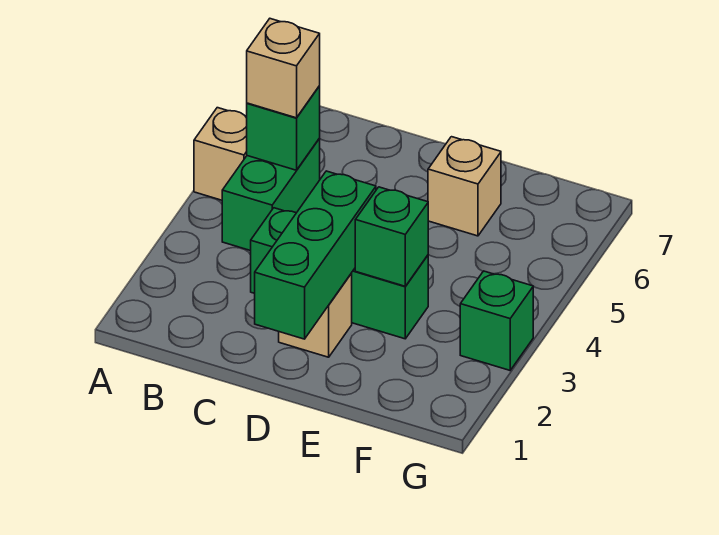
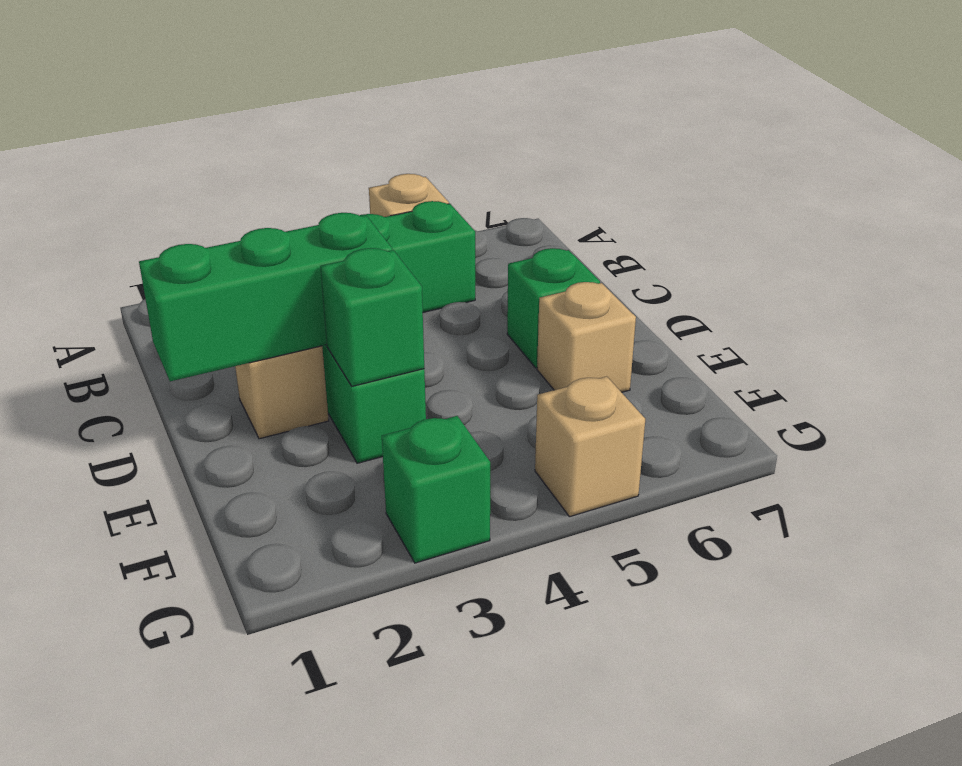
green brick B5 level 2 -> green brick D6 level 1
tan brick B5 level 3 -> tan brick G5 level 1

